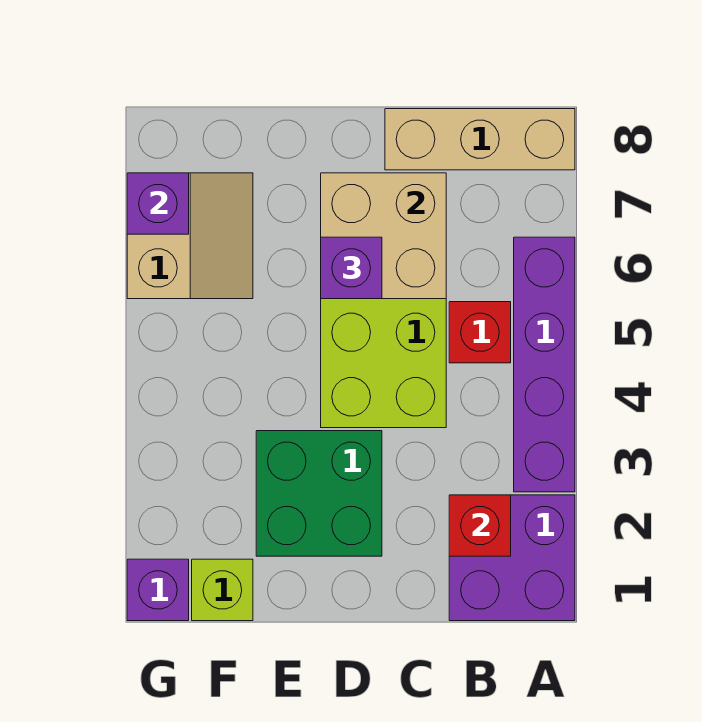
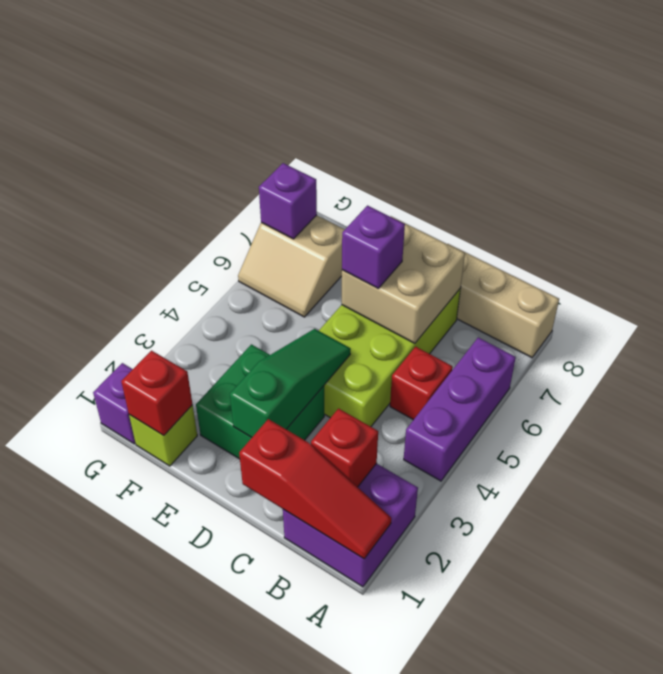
none -> red slope A1:C1 level 2 top C
purple brick A3:A6 level 1 -> purple brick A4:A6 level 1
none -> green slope D2:D4 level 2 top 2
none -> red brick F1 level 2
tan slope F6:G7 level 1 top G -> tan slope F6:G7 level 1 top 7

